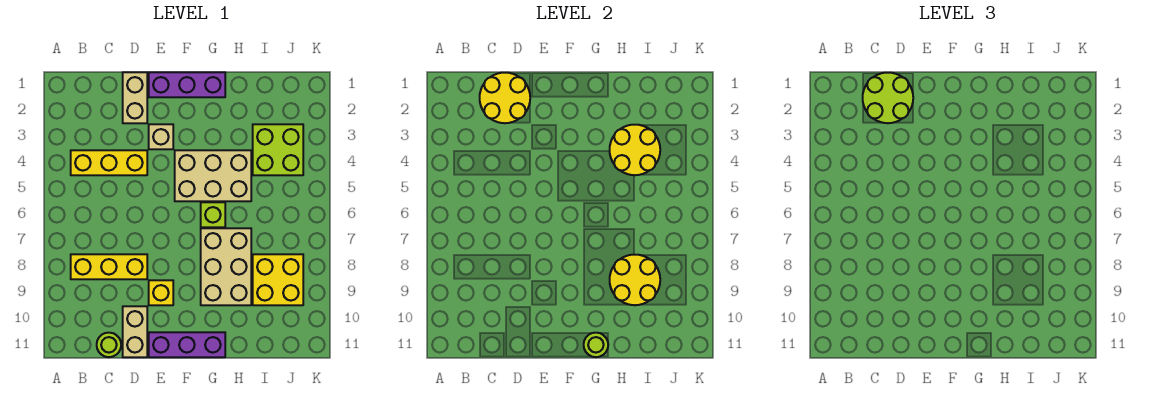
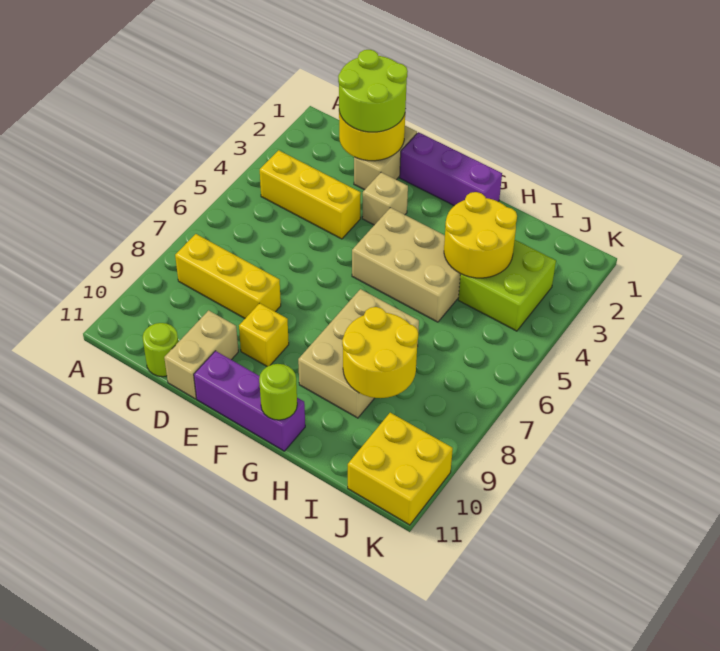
lime brick G6 level 1 -> none
yellow brick I8:J9 level 1 -> yellow brick J10:K11 level 1

